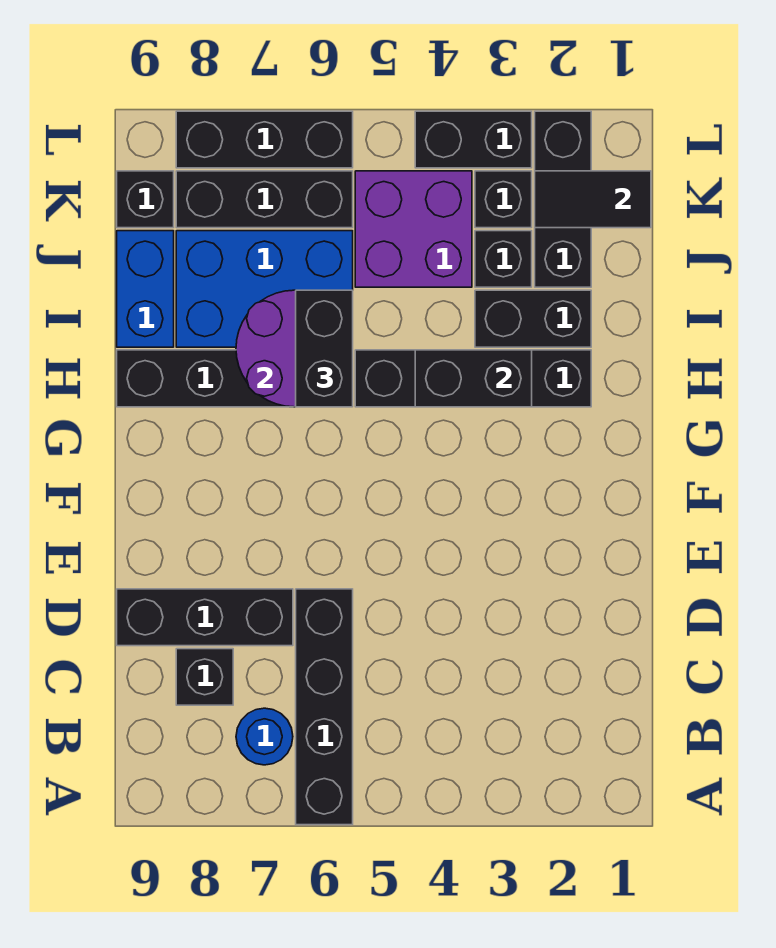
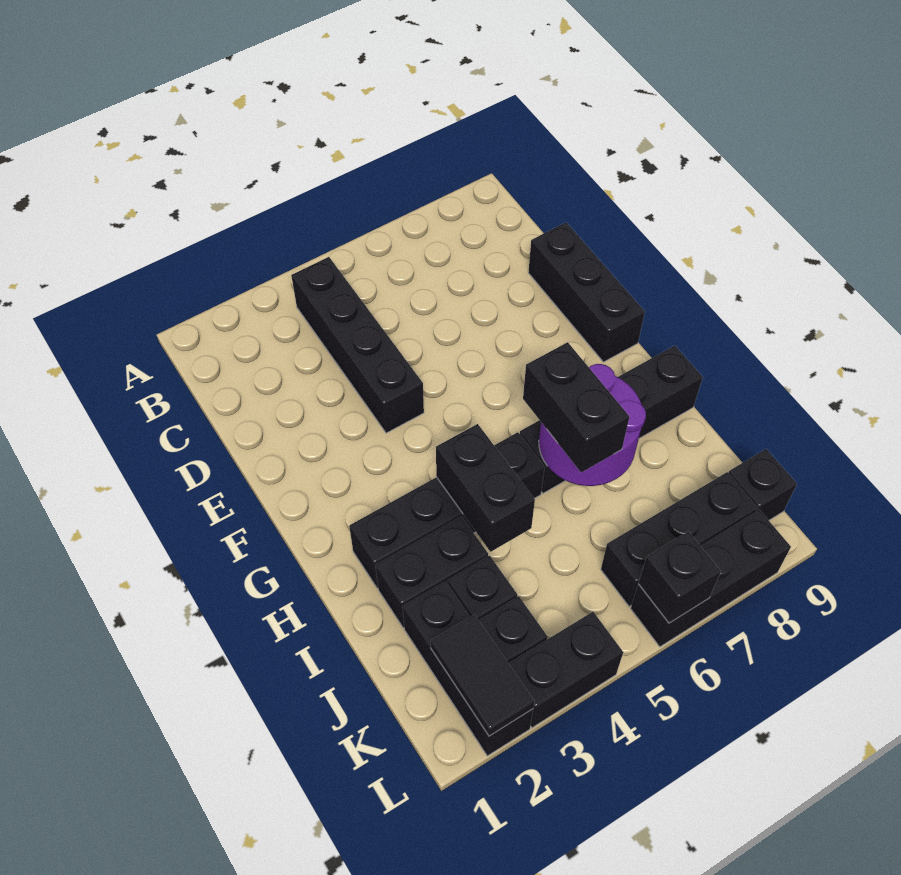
black brick A6:D6 level 1 -> black brick B4:E4 level 1
blue round brick B7 level 1 -> none
black brick C8 level 1 -> black brick L6 level 2
black brick D7:D9 level 1 -> black brick D9:F9 level 1
black brick H3:H4 level 2 -> black brick H4:I4 level 2
blue brick I6:J8 level 1 -> none
blue brick I9:J9 level 1 -> none
purple brick J4:K5 level 1 -> none
black tile K1:K2 level 2 -> black tile K2:L2 level 2

